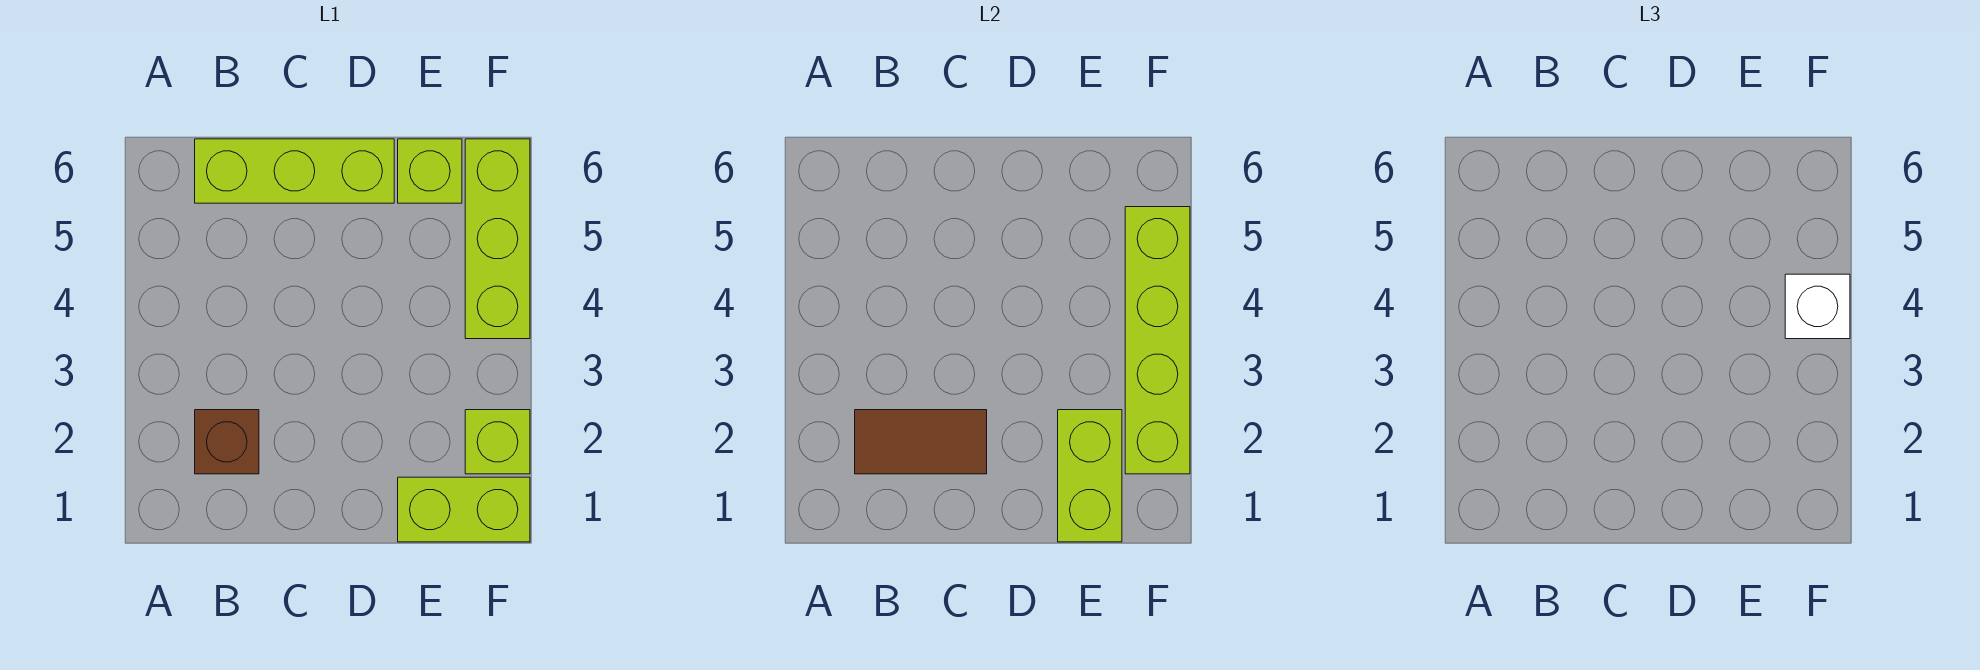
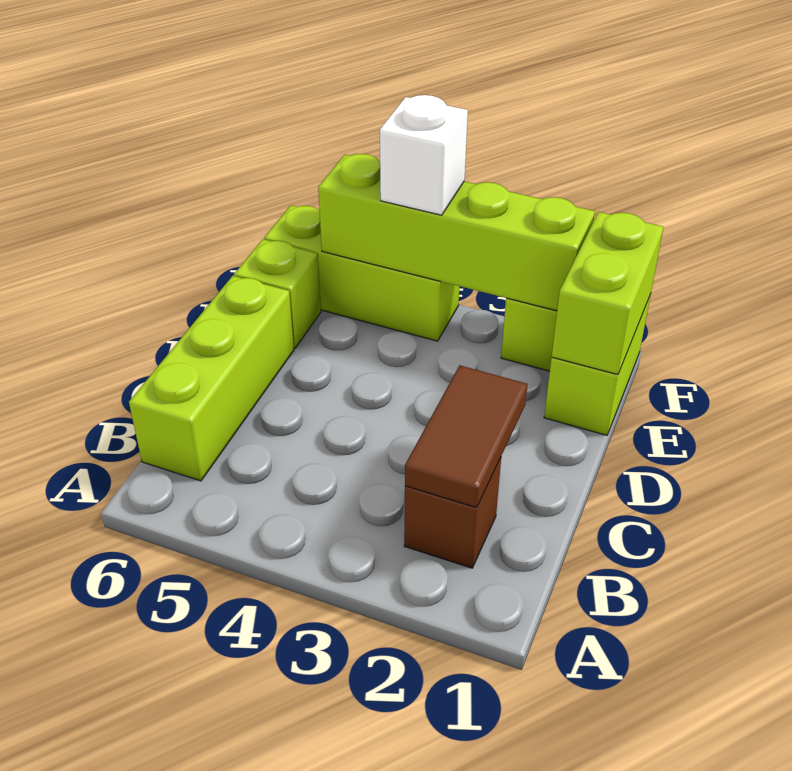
lime brick E1:E2 level 2 -> lime brick E1:F1 level 2

